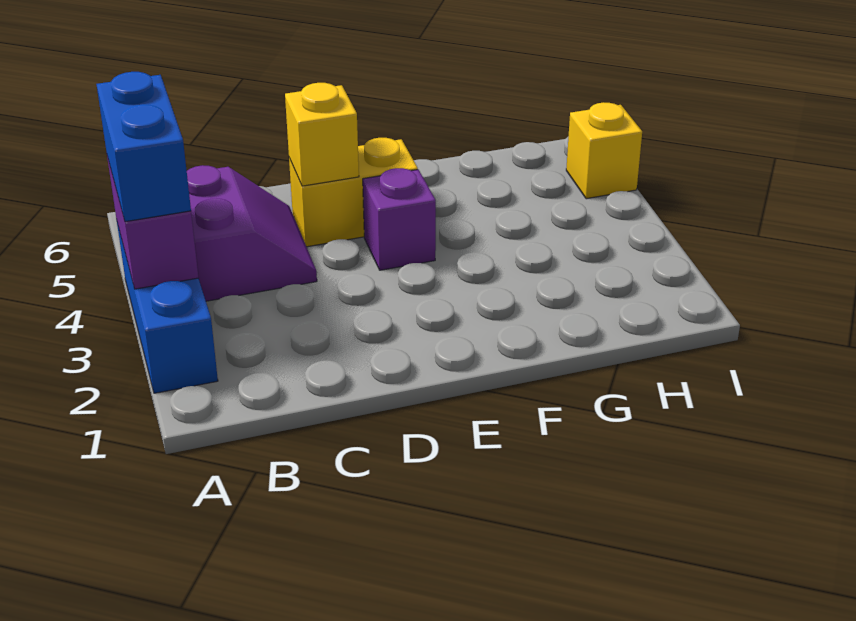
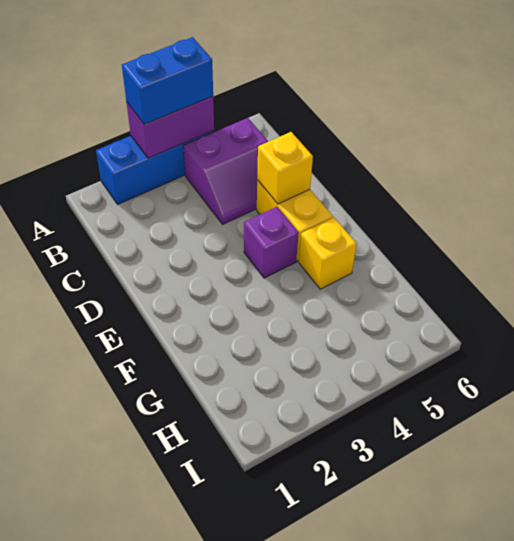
yellow brick I5 level 1 -> yellow brick F5 level 1

